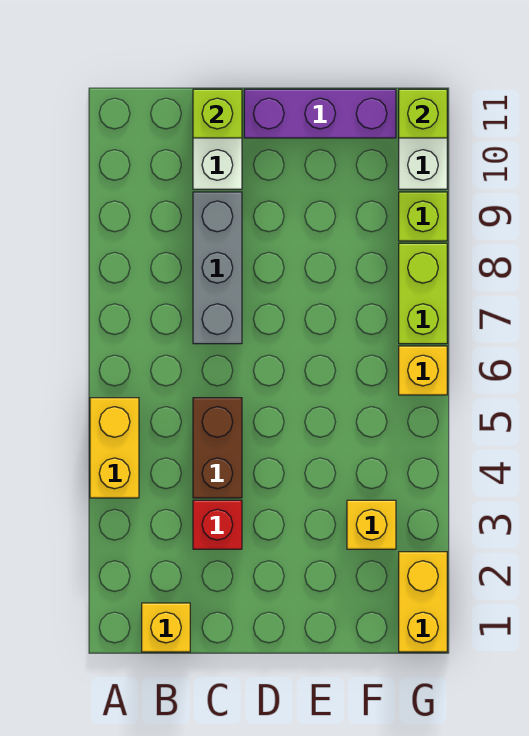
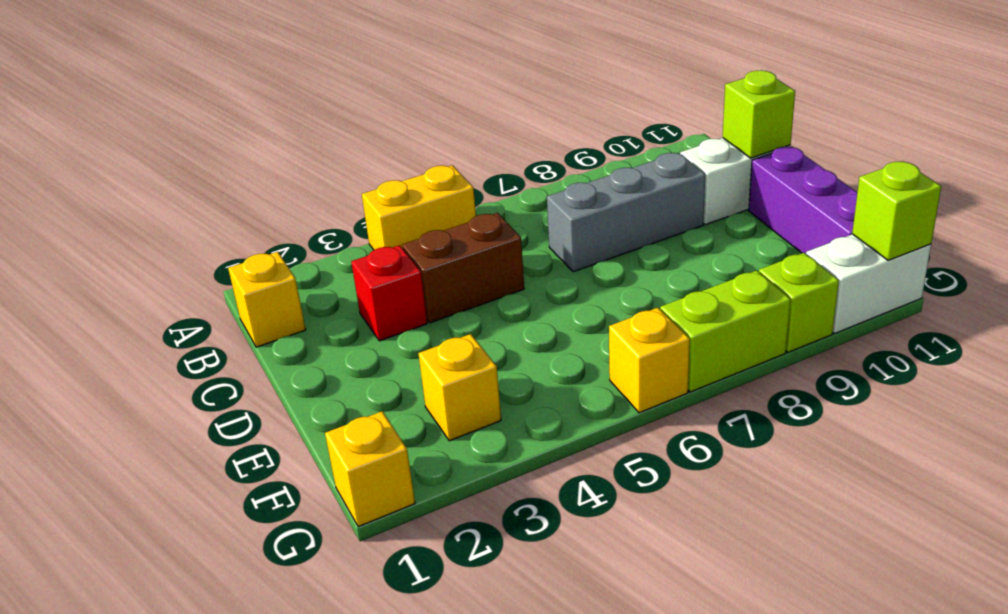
yellow brick G1:G2 level 1 -> yellow brick G1 level 1

